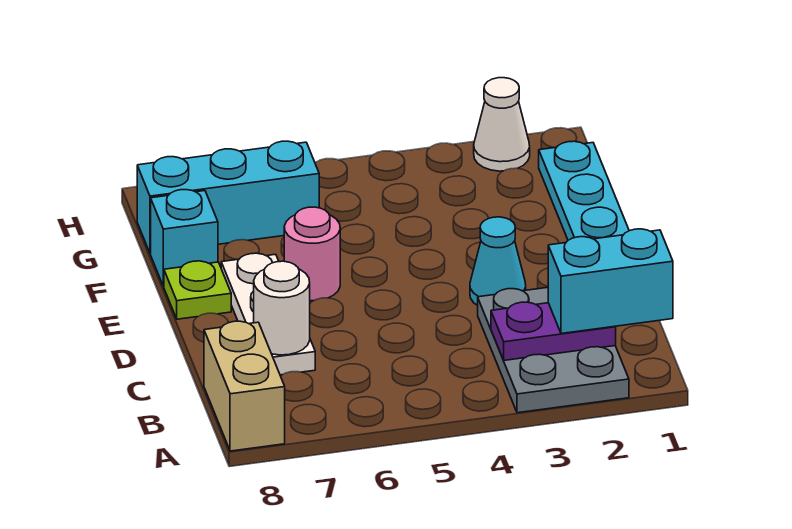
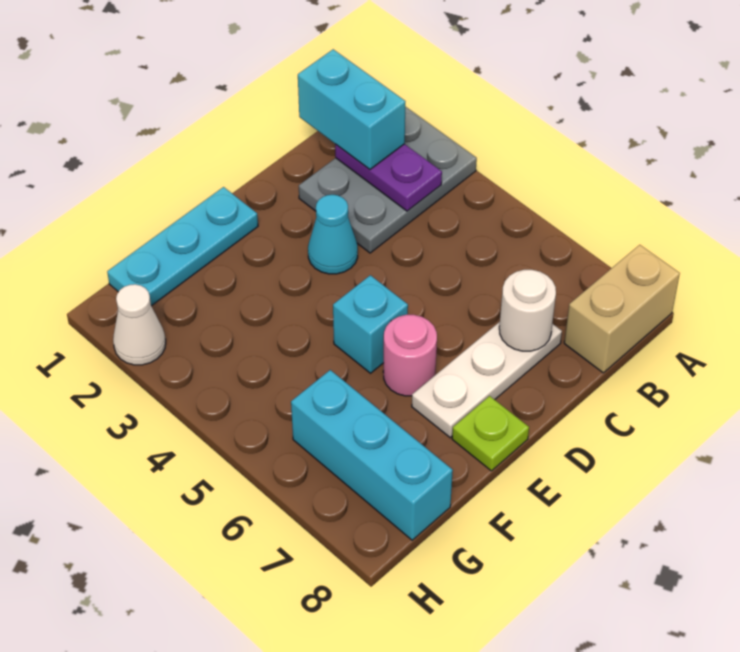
cyan brick F8 level 1 -> cyan brick E5 level 1

